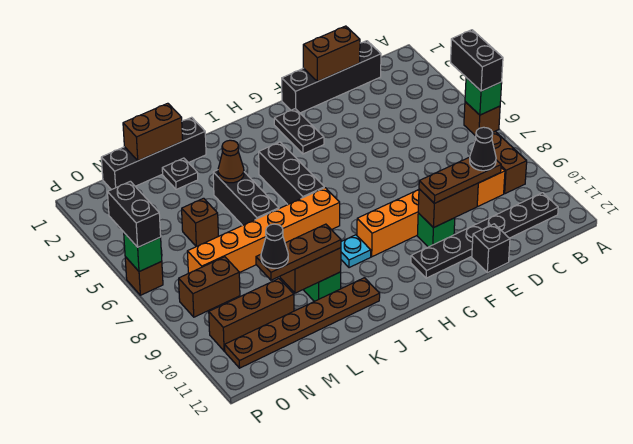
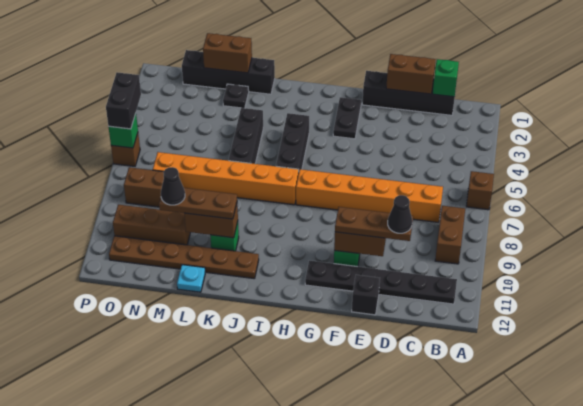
black brick A5:A6 level 3 -> none
green brick A6 level 2 -> green brick C1 level 2
orange brick C9:H9 level 1 -> orange brick C7:H7 level 1
cyan plate I9 level 1 -> cyan plate L12 level 1
brown cone K4 level 2 -> none
brown brick M5 level 1 -> none

